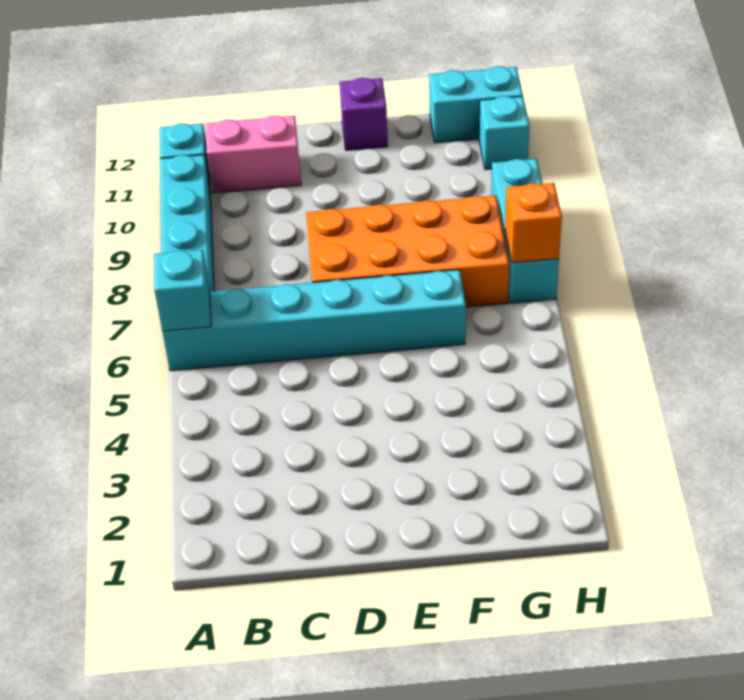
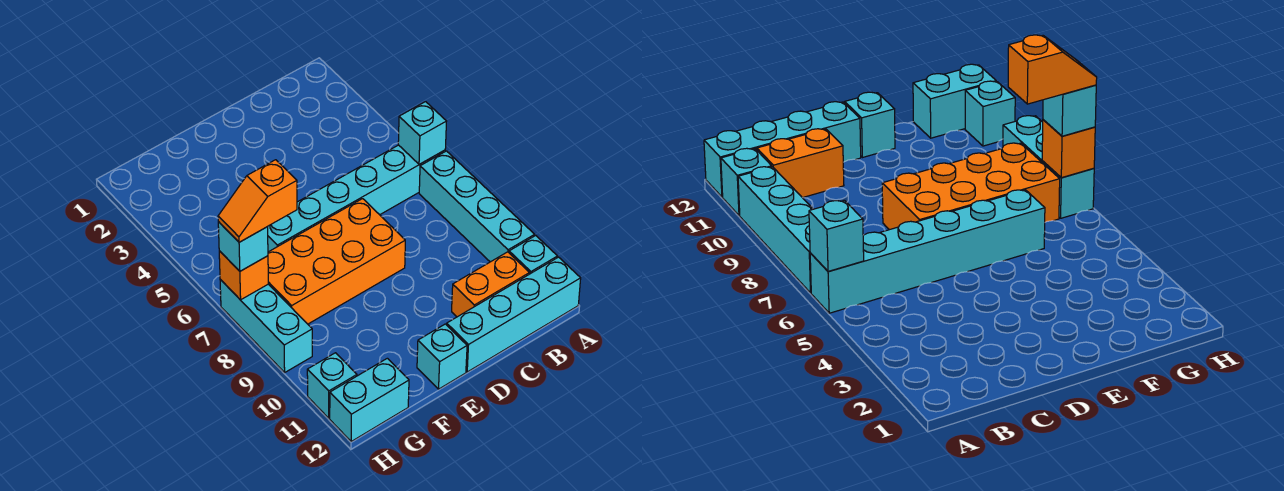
none -> cyan brick A12:D12 level 1
pink brick B11:C11 level 1 -> orange brick B11:C11 level 1
purple brick E12 level 1 -> cyan brick E12 level 1
none -> orange slope G7:H7 level 4 top G
none -> cyan brick H7 level 3

